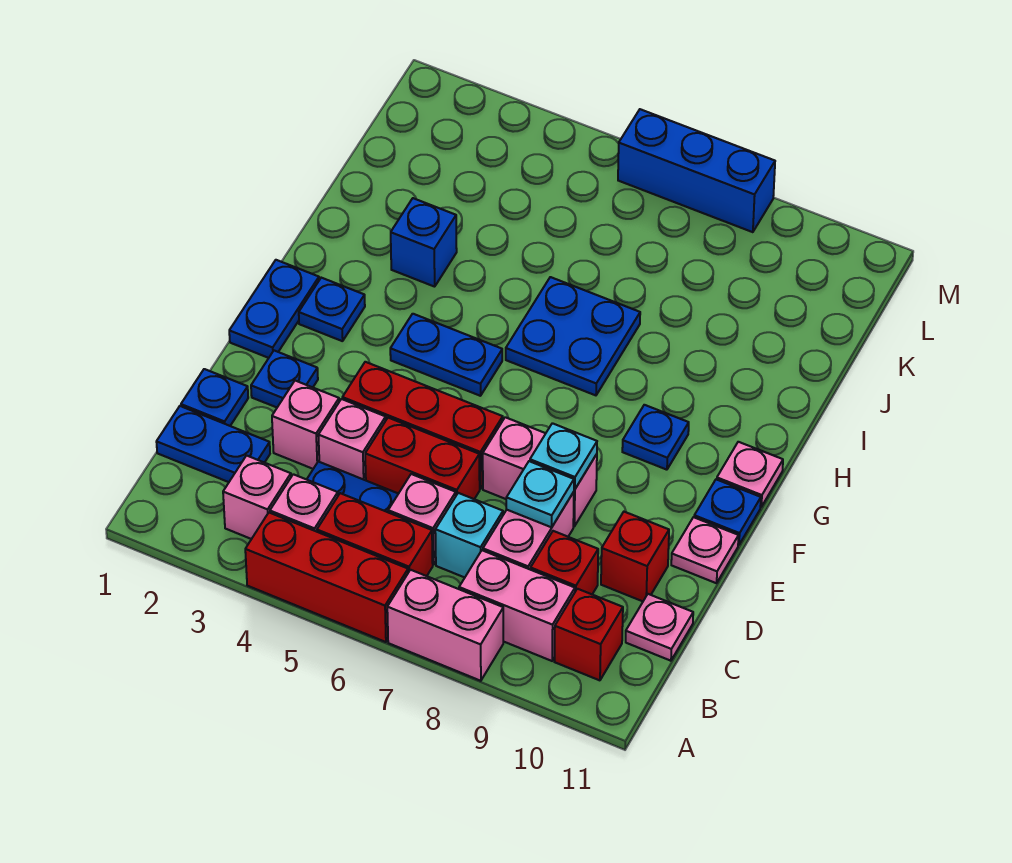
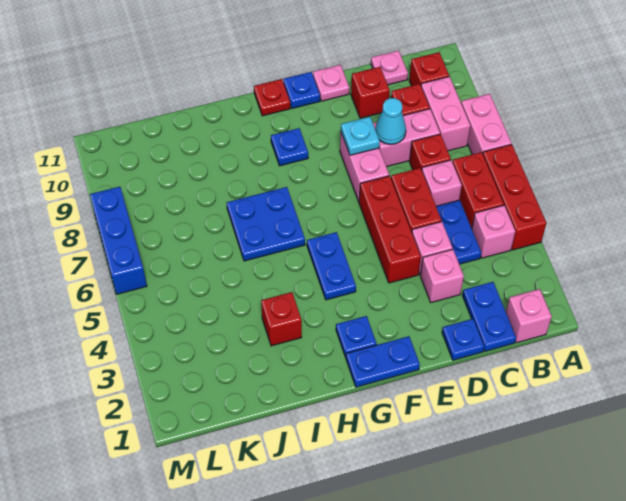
pink brick B3 level 1 -> pink brick B1 level 1
cyan brick C7 level 1 -> red brick C7 level 1
cyan plate D8 level 2 -> cyan cone D8 level 2
blue plate E2 level 1 -> none
pink plate G11 level 1 -> red plate G11 level 1
blue brick I3 level 1 -> red brick I3 level 1

